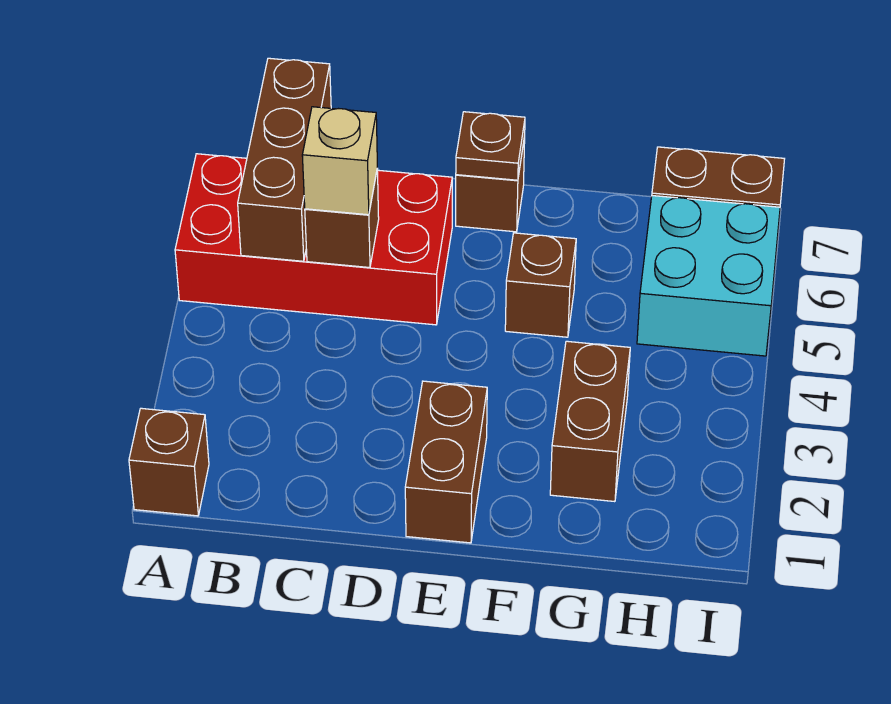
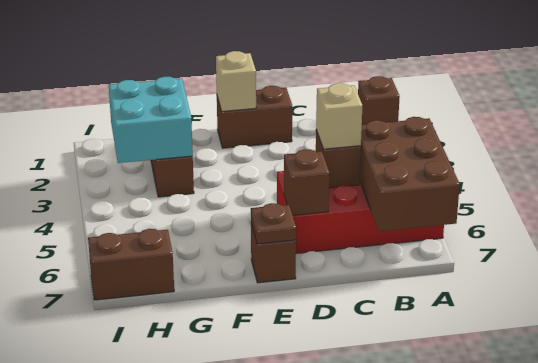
brown brick B5:B7 level 2 -> brown brick A5:B7 level 2
brown brick E1:E2 level 1 -> brown brick D1:E1 level 1
none -> tan brick E1 level 2
brown brick F5 level 1 -> brown brick D6 level 2
cyan brick H5:I6 level 1 -> cyan brick G2:H3 level 2

